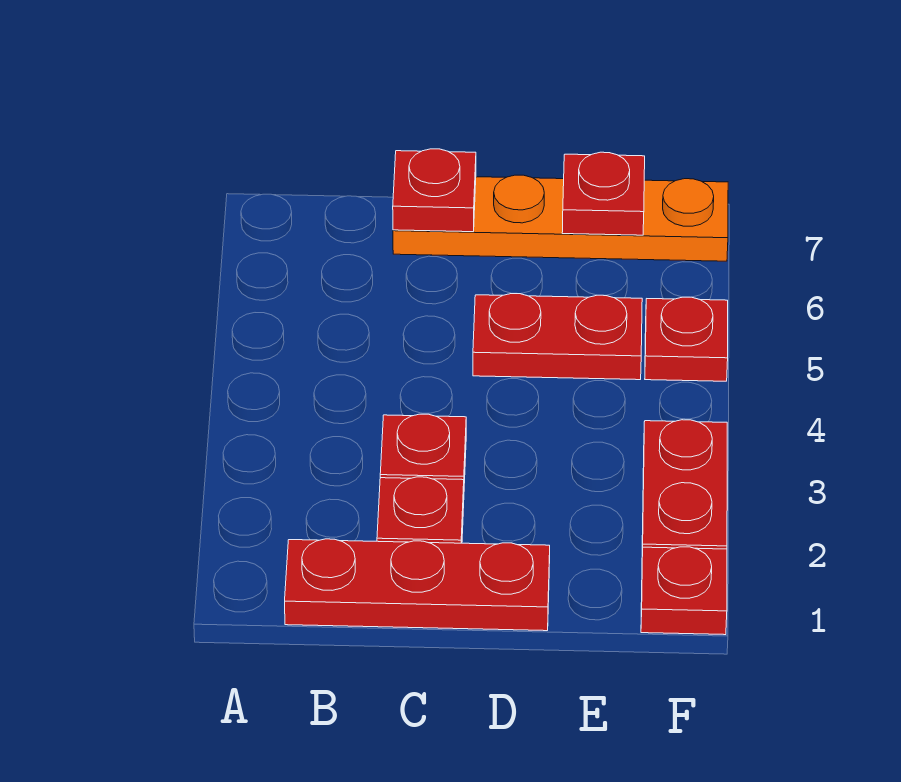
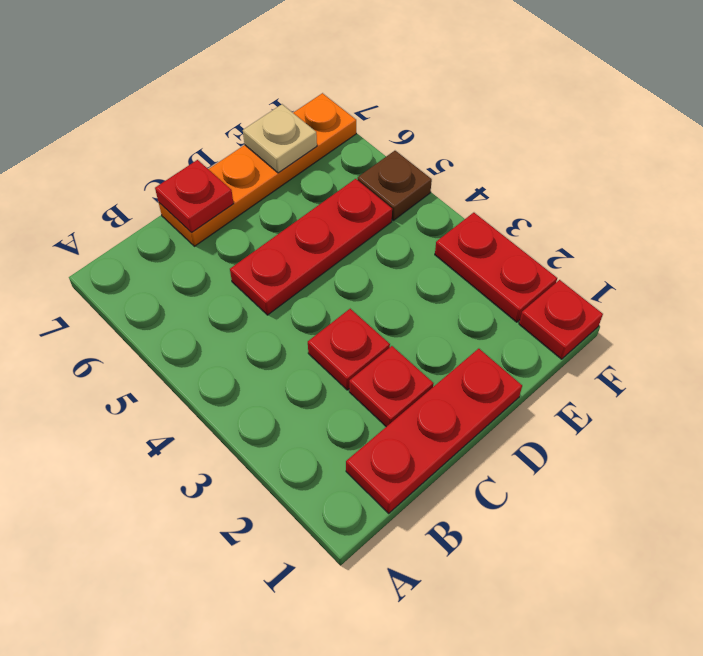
red plate D5:E5 level 1 -> red plate C5:E5 level 1
red plate E7 level 2 -> tan plate E7 level 2
red plate F5 level 1 -> brown plate F5 level 1

